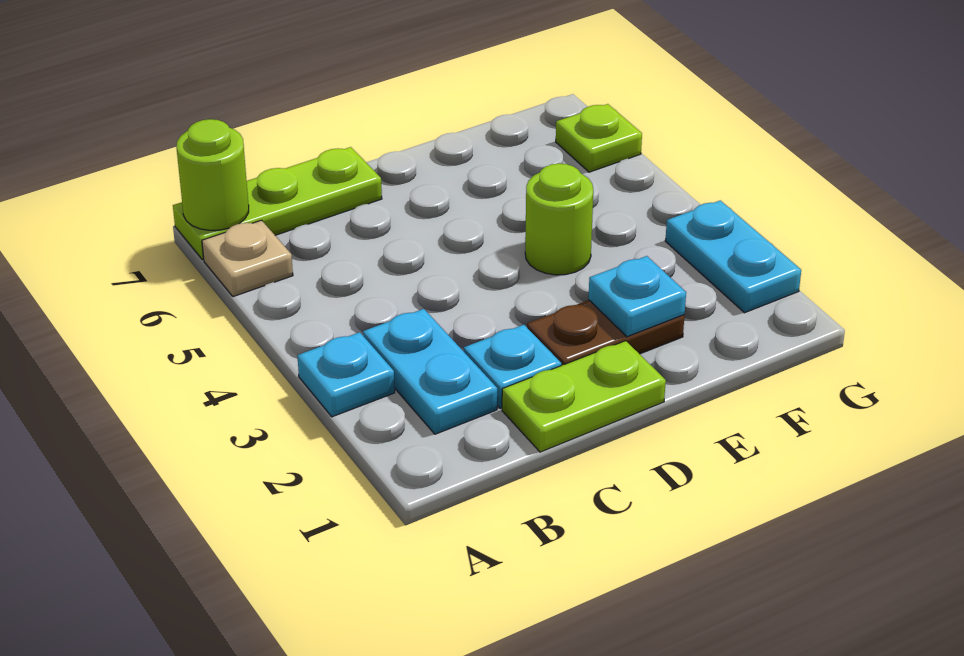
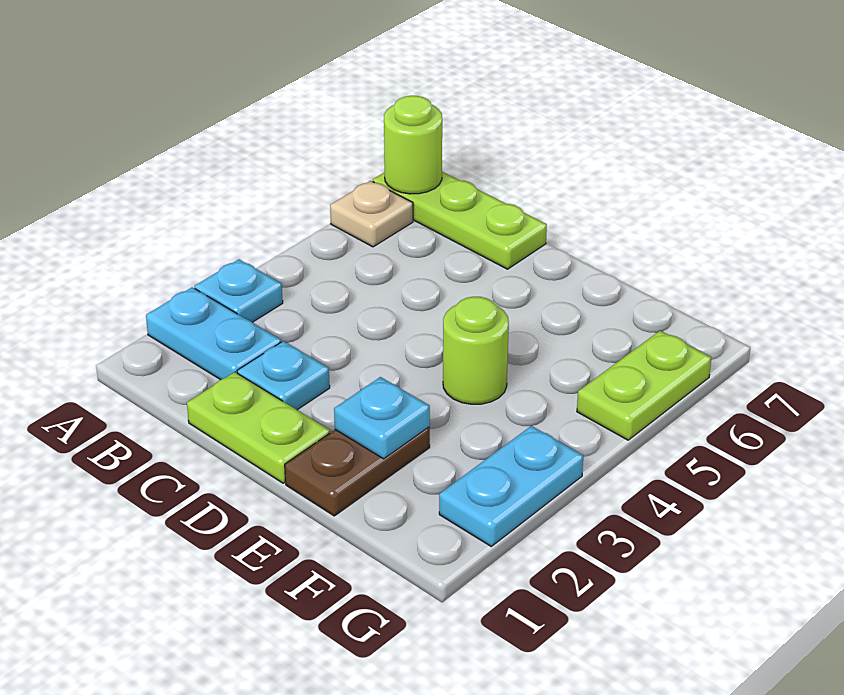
cyan plate B2:B3 level 1 -> cyan plate A2:B2 level 1
brown plate D2:E2 level 1 -> brown plate E1:E2 level 1
lime plate G6 level 1 -> lime plate G5:G6 level 1

